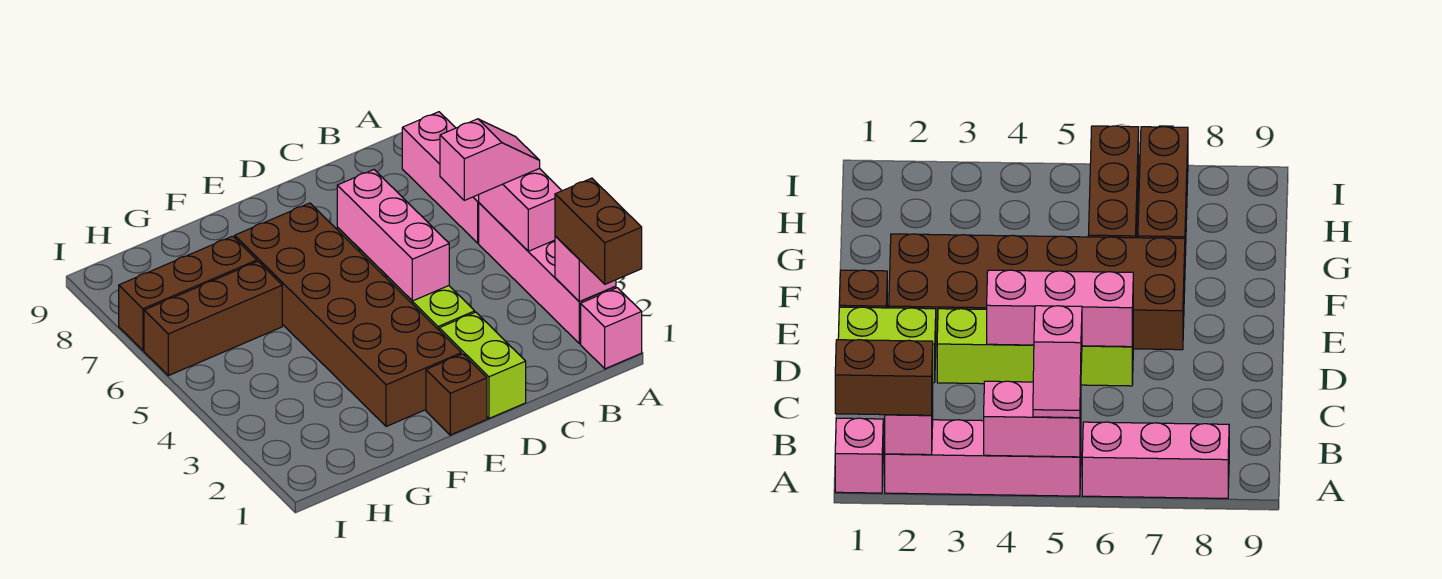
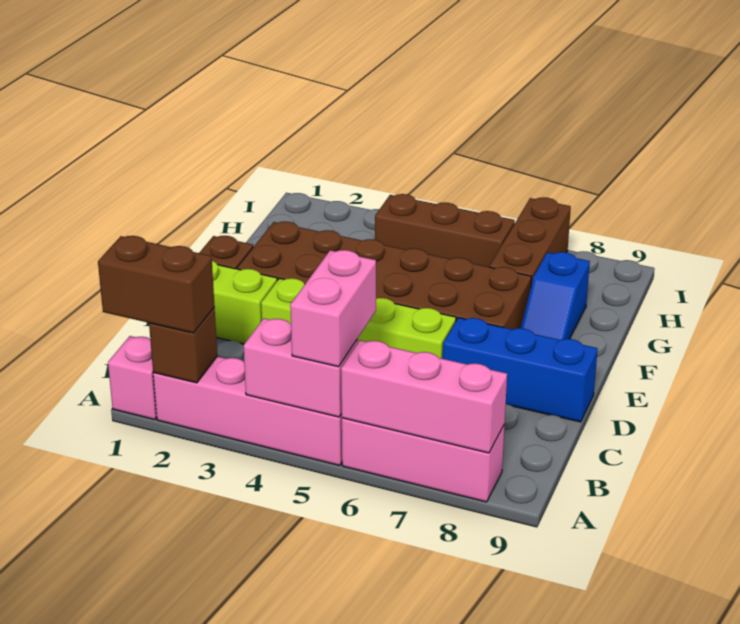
pink brick A2 level 2 -> brown brick A2 level 2
pink slope A5:B5 level 3 top B -> pink brick A5:B5 level 3
pink brick D4:D6 level 2 -> pink brick A6:A8 level 2
none -> blue brick D7:D9 level 1
none -> blue slope F8:G8 level 1 top G
brown brick G6:I6 level 1 -> brown brick H4:H6 level 1

